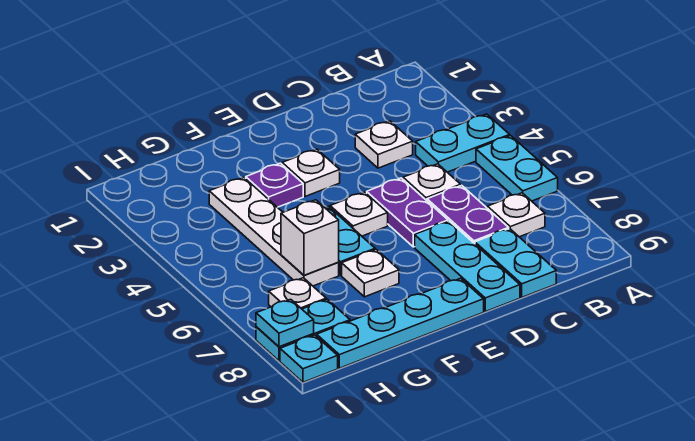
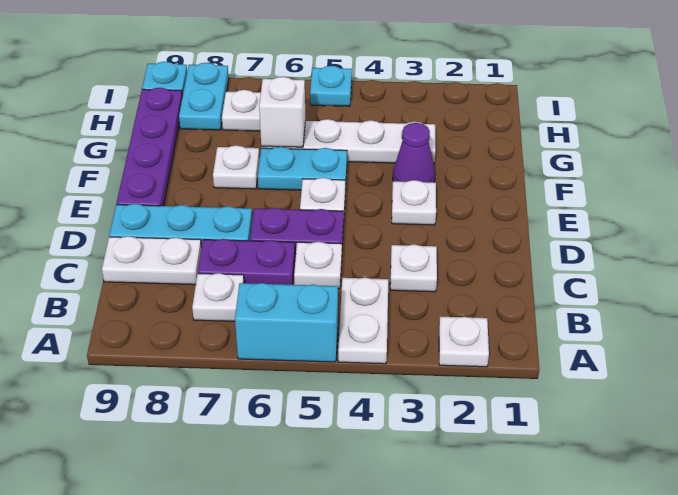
none -> white plate A2 level 1
cyan plate A4:B4 level 1 -> white plate A4:B4 level 1
cyan plate A5:A6 level 1 -> cyan brick A5:A6 level 1
cyan plate C8:C9 level 1 -> white plate C8:C9 level 1
cyan plate E9:H9 level 1 -> purple plate E9:H9 level 1
purple plate F3 level 1 -> purple cone F3 level 1
cyan plate I8 level 2 -> cyan plate I5 level 1

